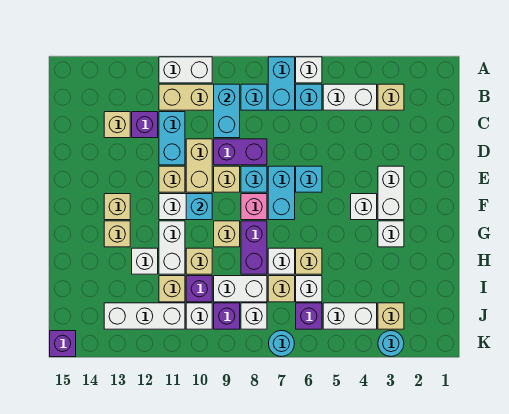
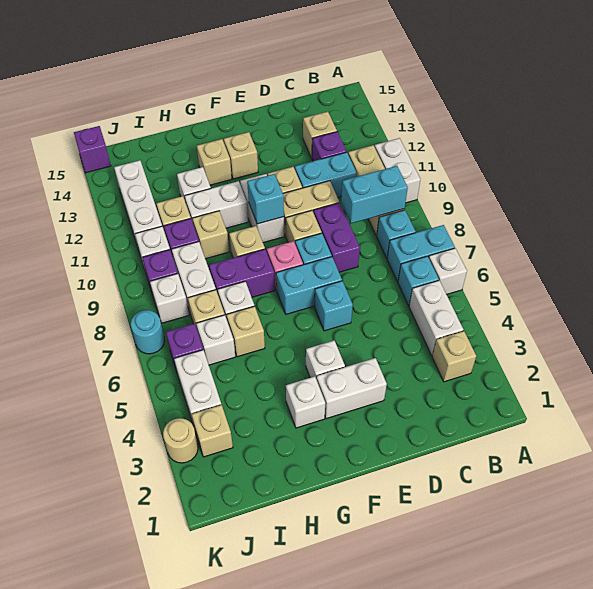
cyan round brick K3 level 1 -> tan round brick K3 level 1

